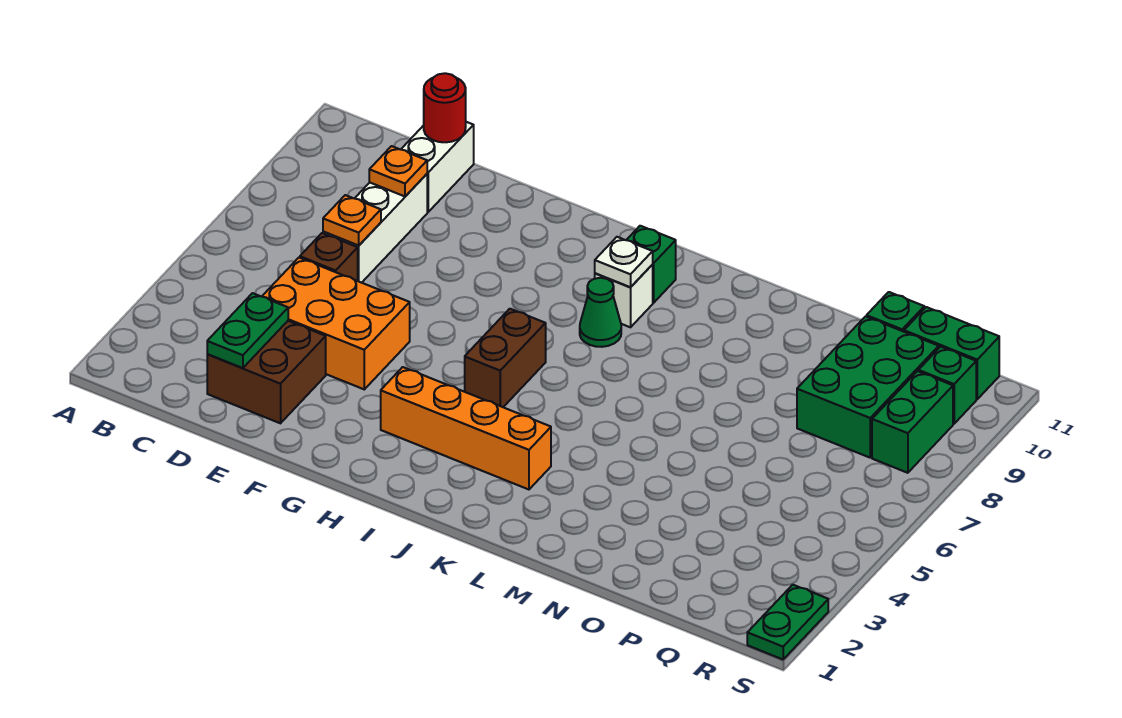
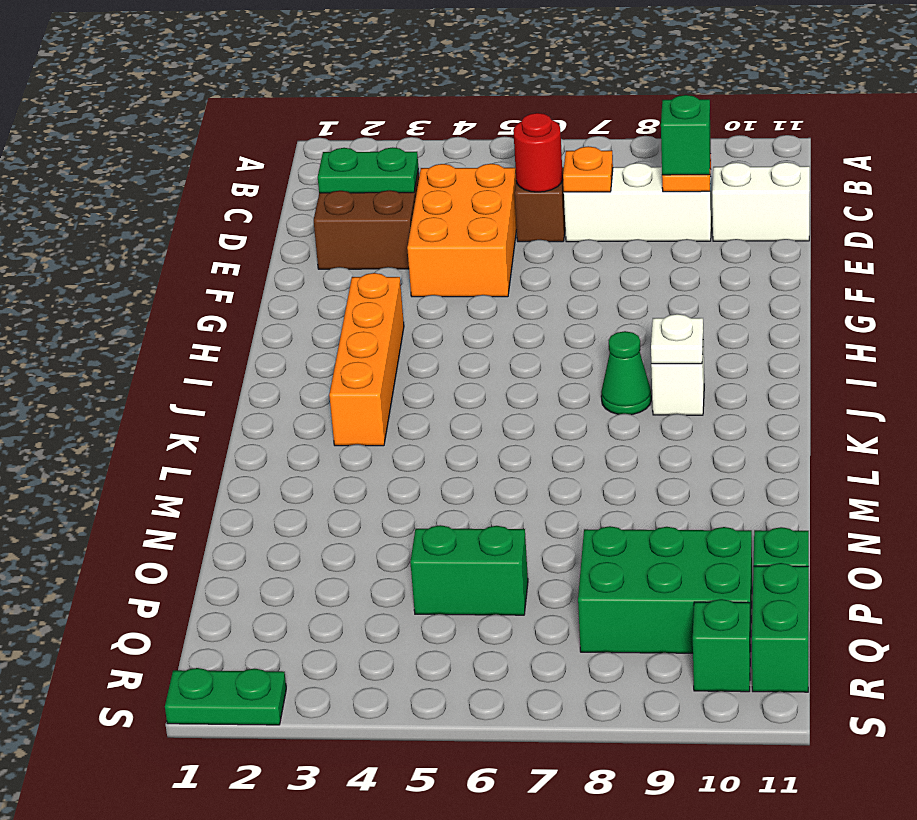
red round brick D11 level 2 -> red round brick D6 level 2
brown brick I5:I6 level 1 -> none
green brick J10 level 1 -> green brick D9 level 3
green brick R8:R9 level 1 -> green brick P5:P6 level 1

